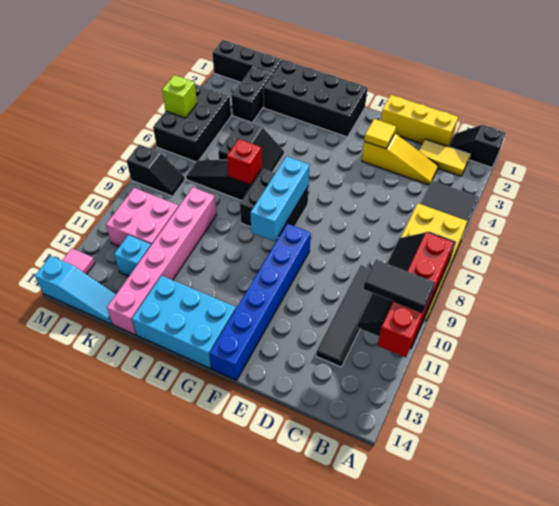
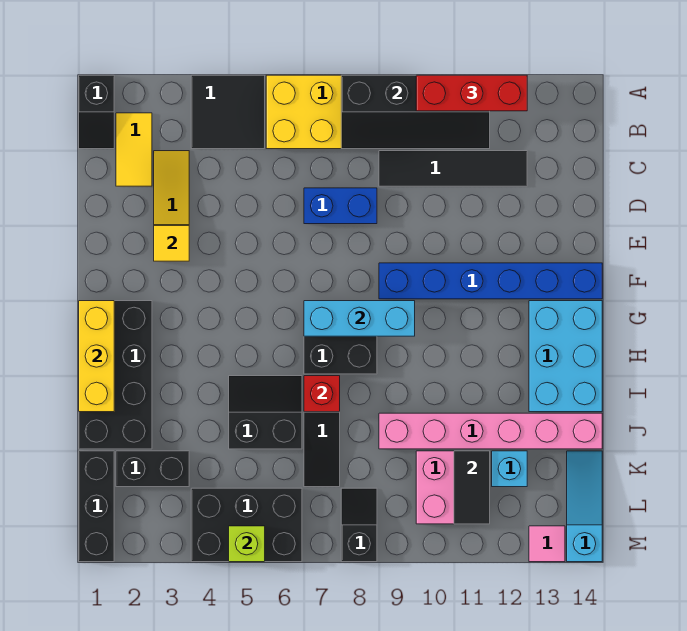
red brick A9:A12 level 3 -> red brick A10:A12 level 3
black tile A11:B11 level 4 -> black tile K11:L11 level 2
yellow brick C1:E1 level 1 -> yellow brick G1:I1 level 2
none -> blue brick D7:D8 level 1

